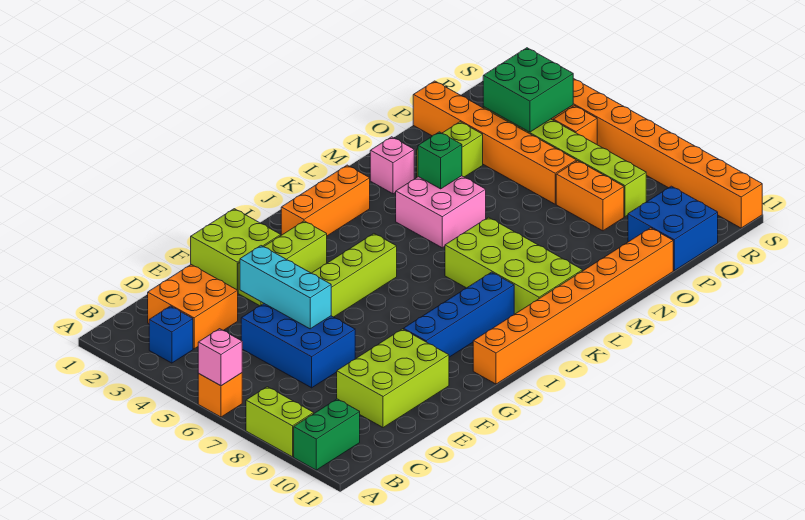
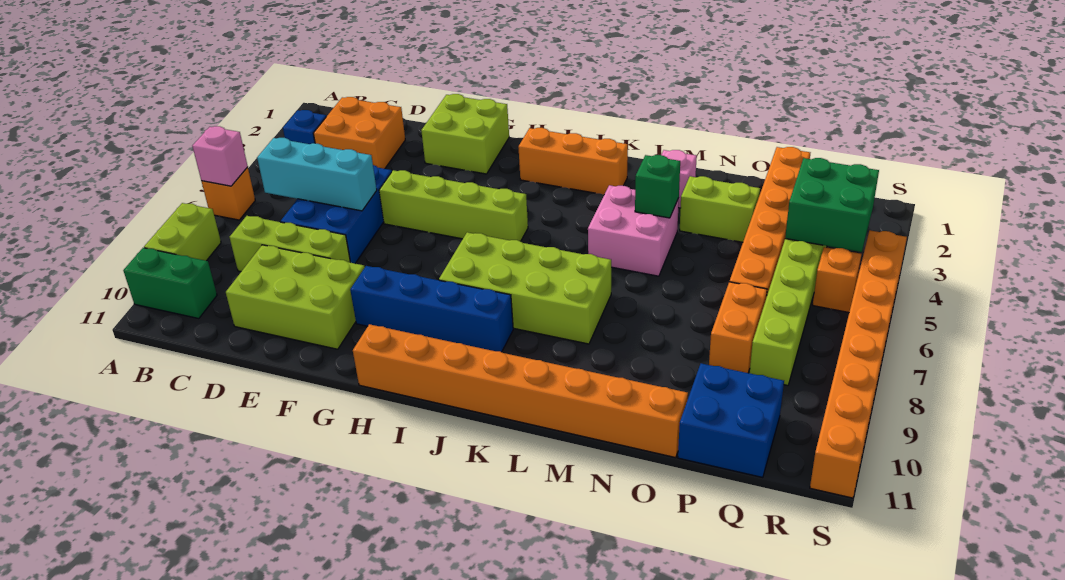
cyan brick E4:E6 level 2 -> cyan brick C6:E6 level 2
lime brick F3:H3 level 1 -> lime brick C8:E8 level 1
lime brick K7:L10 level 1 -> lime brick I7:L8 level 1

